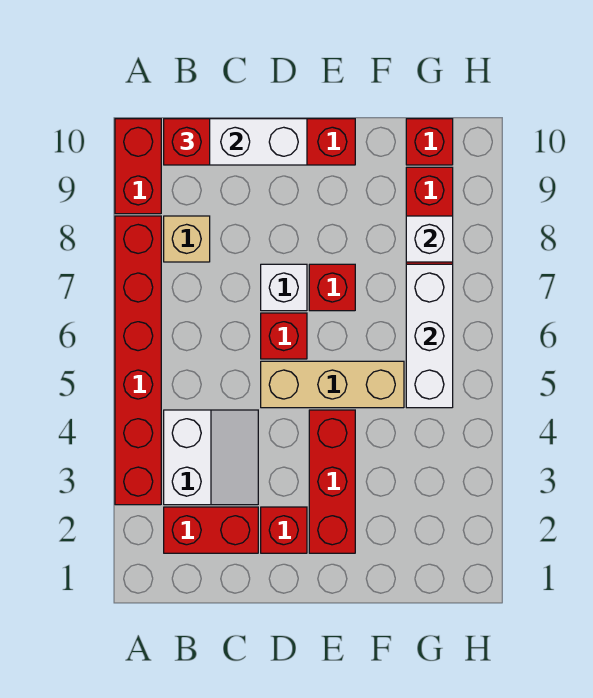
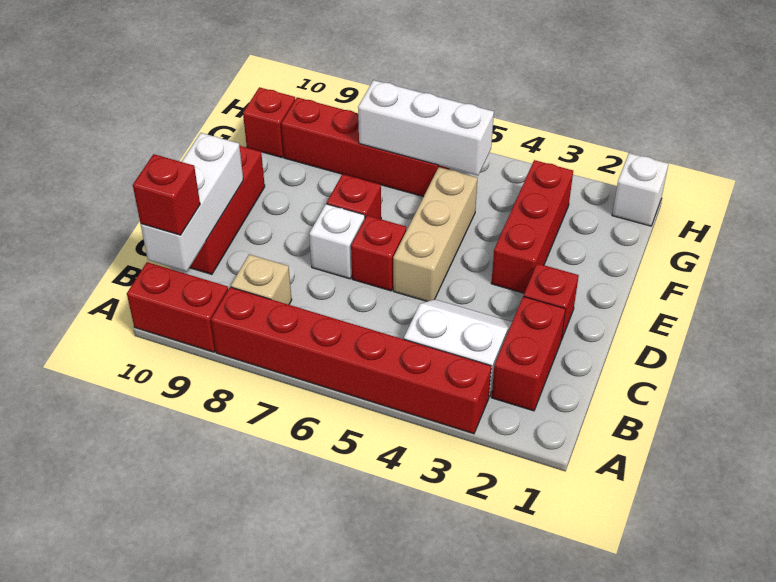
red brick E2:E4 level 1 -> red brick E3:G3 level 1
white brick G8 level 2 -> white brick H1 level 1

